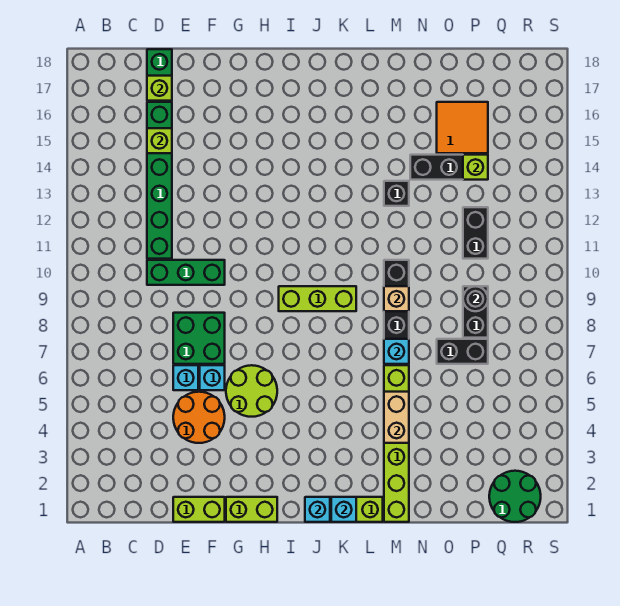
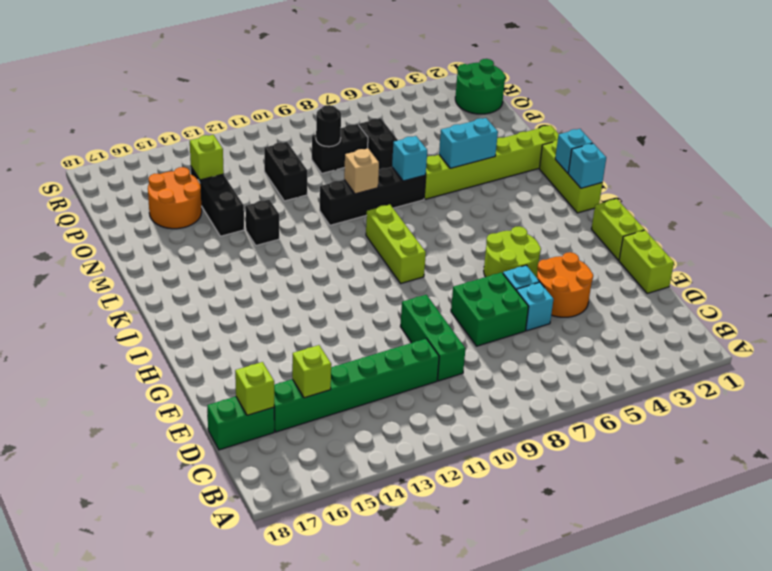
tan brick M4:M5 level 2 -> cyan brick M4:M5 level 2
orange tile O15:P16 level 1 -> orange round brick O15:P16 level 1
black brick P11:P12 level 1 -> black brick O11:P11 level 1

